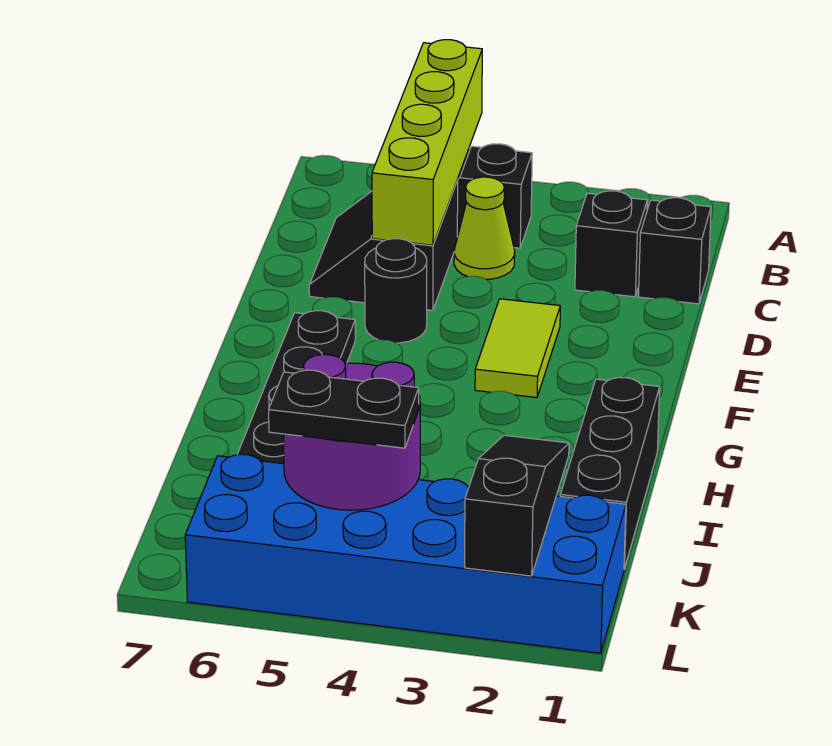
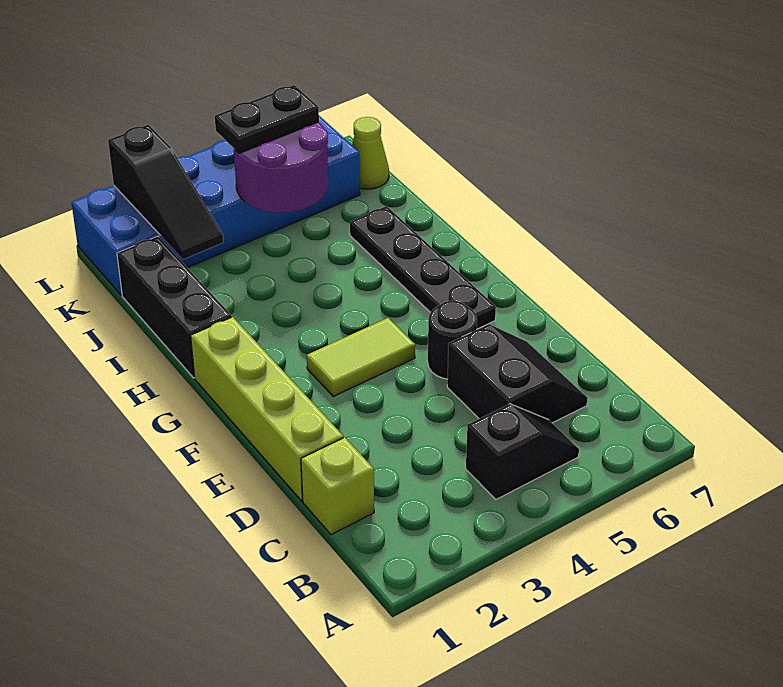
lime brick A5:D5 level 2 -> lime brick D1:G1 level 1
black brick C1 level 1 -> lime brick C1 level 1
black brick C2 level 1 -> none
lime cone C4 level 1 -> lime cone K7 level 1
lime tile E3:F3 level 1 -> lime tile F3:F4 level 1

